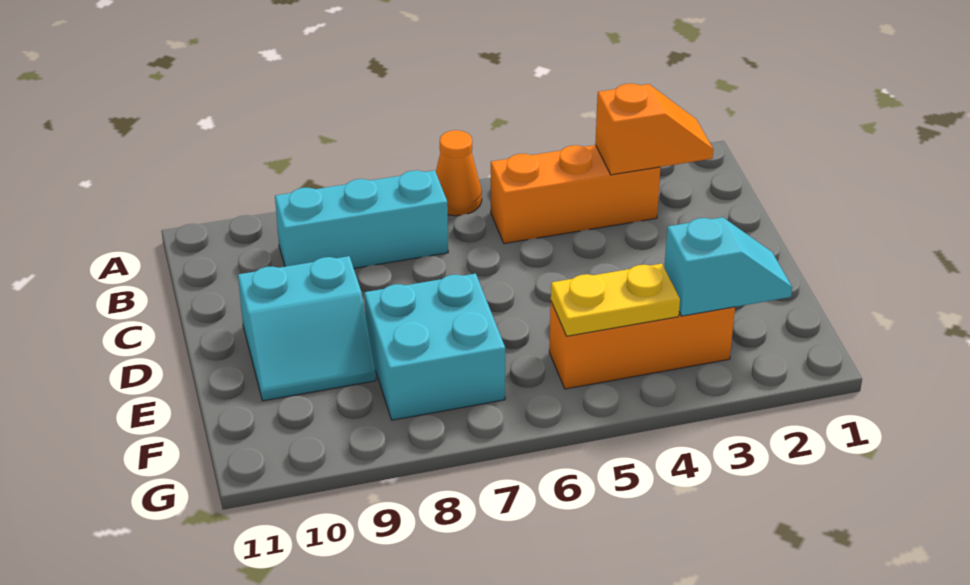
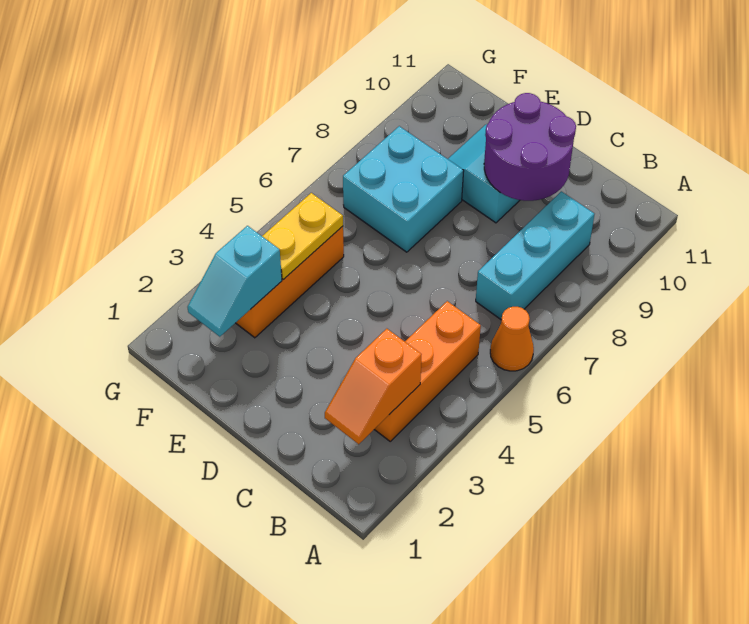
none -> purple round brick C9:D10 level 2

